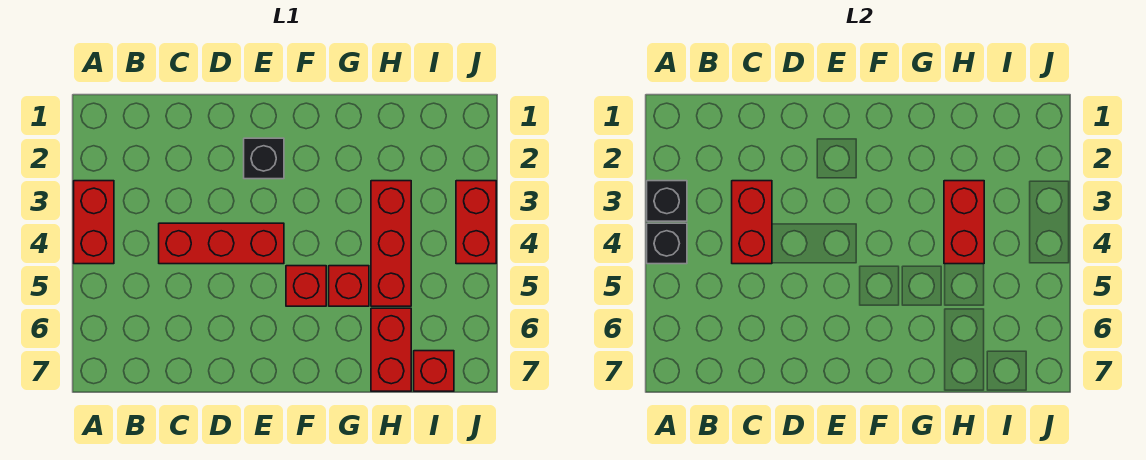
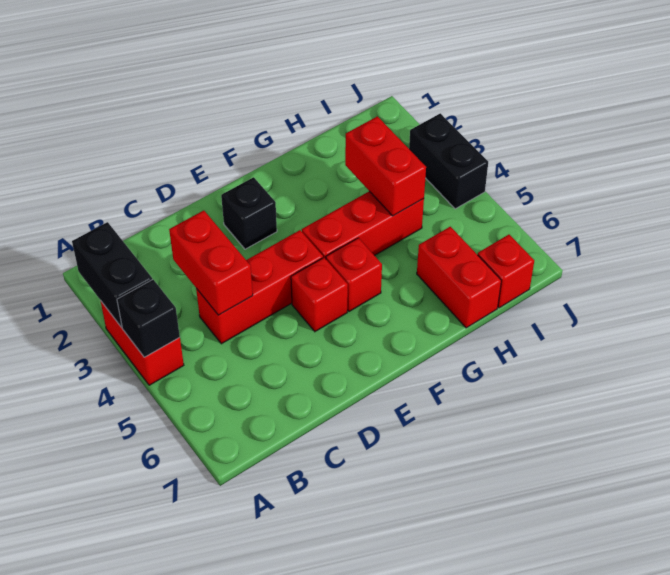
black brick A3 level 2 -> black brick A2:A3 level 2
red brick G5 level 1 -> red brick E5 level 1
red brick H3:H5 level 1 -> red brick F4:H4 level 1
red brick J3:J4 level 1 -> black brick J3:J4 level 1

